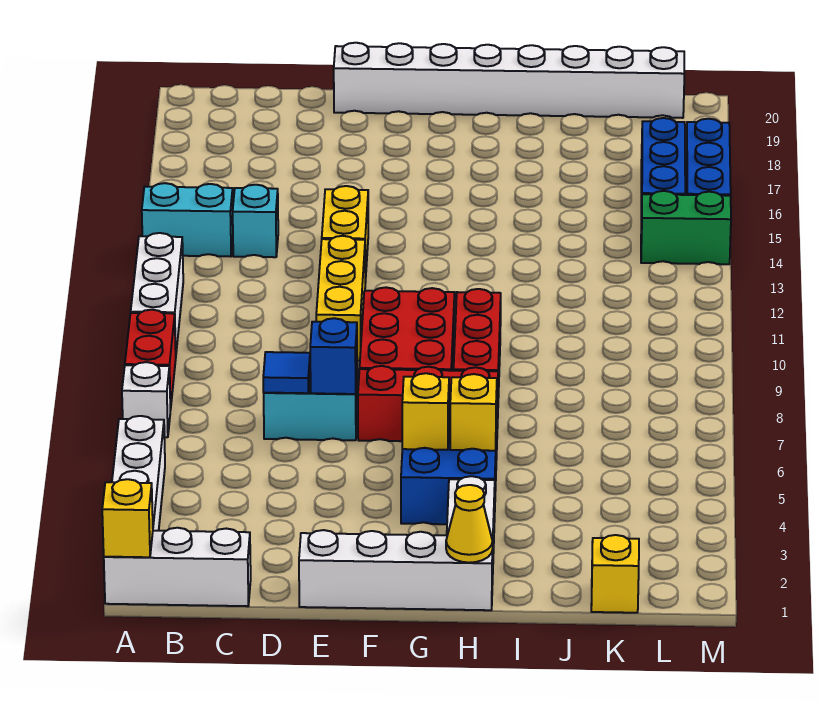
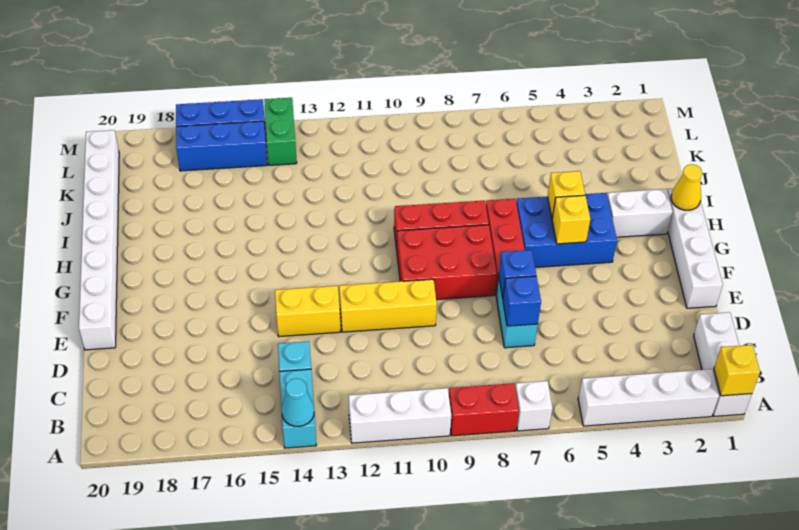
none -> cyan cone A14 level 2
blue tile D7 level 2 -> blue brick D7 level 2
yellow brick K1 level 1 -> none

